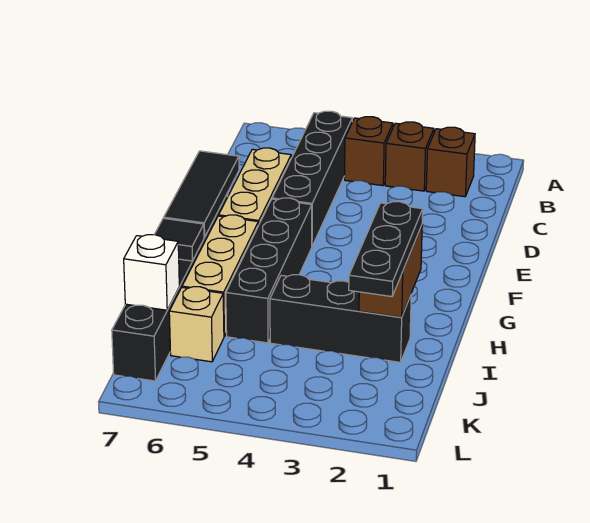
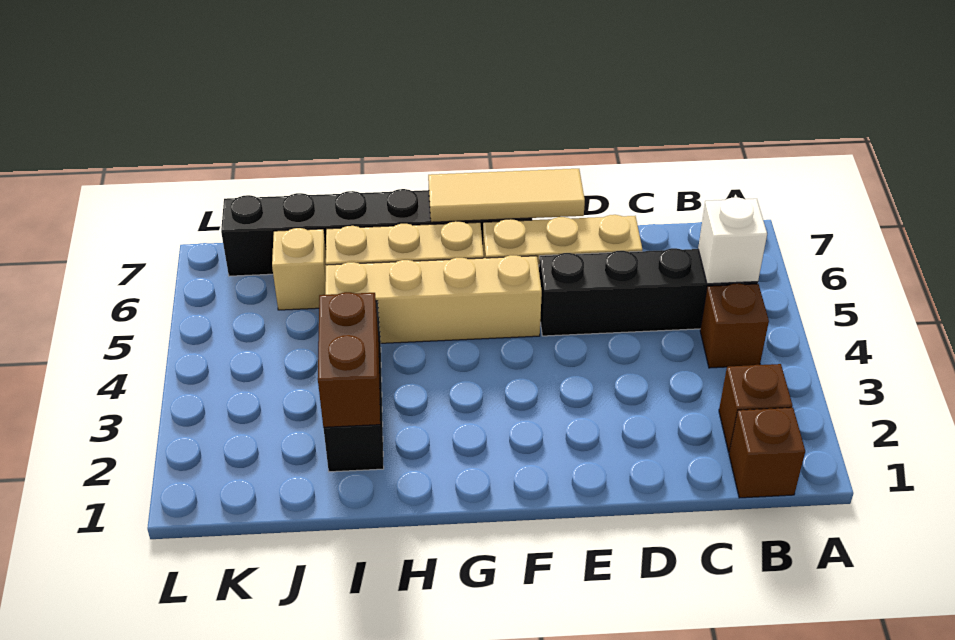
brown brick B3 level 1 -> brown brick B1 level 1
black tile E7:G7 level 2 -> tan tile E7:G7 level 2
black brick F5:I5 level 1 -> tan brick F5:I5 level 1
brown brick H2:I2 level 2 -> brown brick I2:I3 level 2
black plate H2:J2 level 3 -> none
black tile H7 level 2 -> none
white brick J7 level 2 -> white brick B5 level 2

